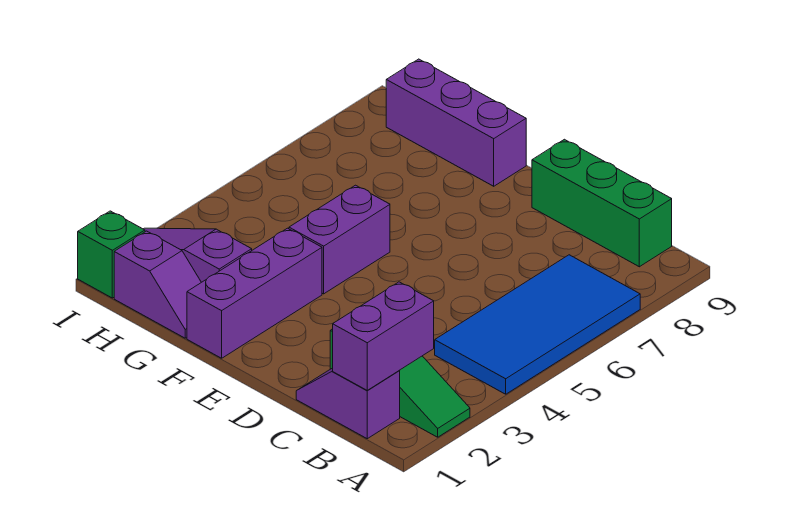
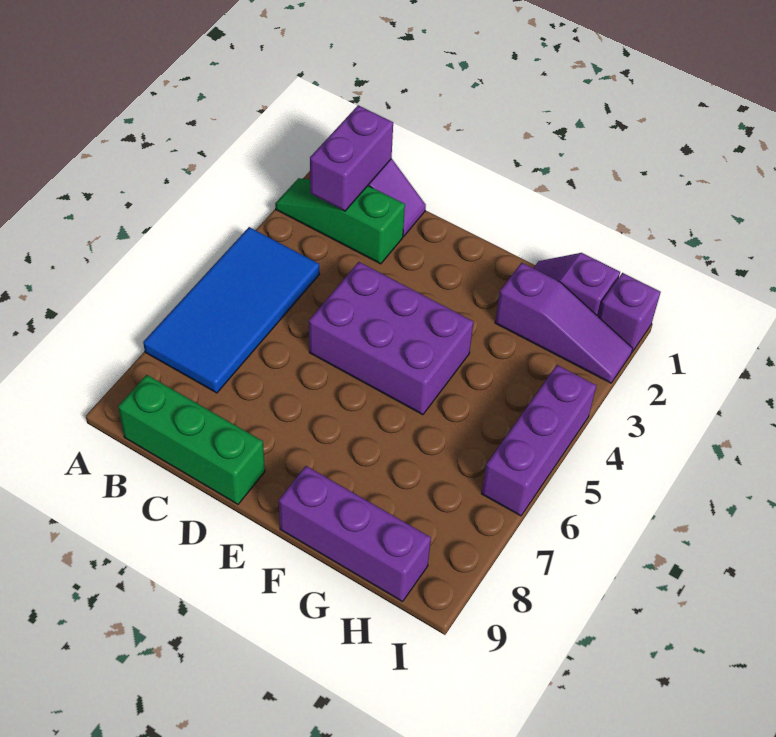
purple brick F1:F3 level 1 -> purple brick I4:I6 level 1
purple brick F4:F5 level 1 -> purple brick D4:F5 level 1
green brick I1 level 1 -> purple brick I1 level 1

